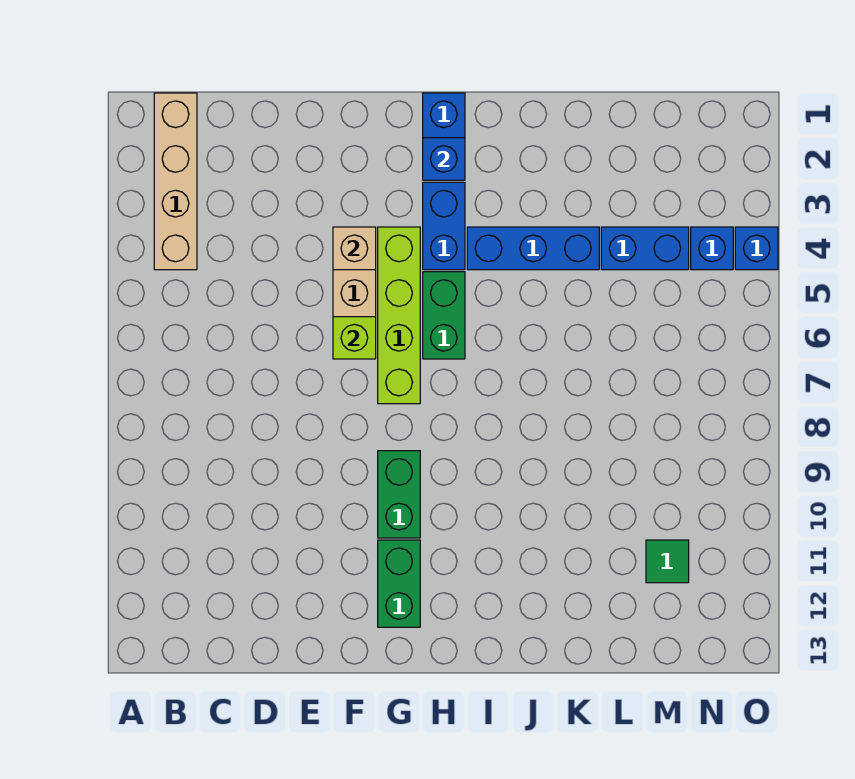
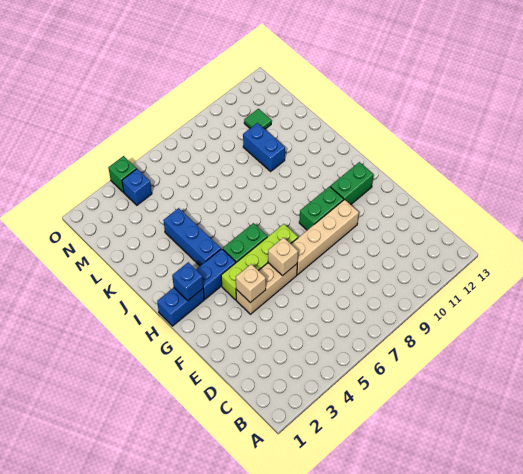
tan brick B1:B4 level 1 -> tan brick F7:F10 level 1
lime brick F6 level 2 -> tan brick F6 level 2
blue brick L4:M4 level 1 -> blue brick K10:L10 level 1
blue brick O4 level 1 -> green brick O4 level 1

